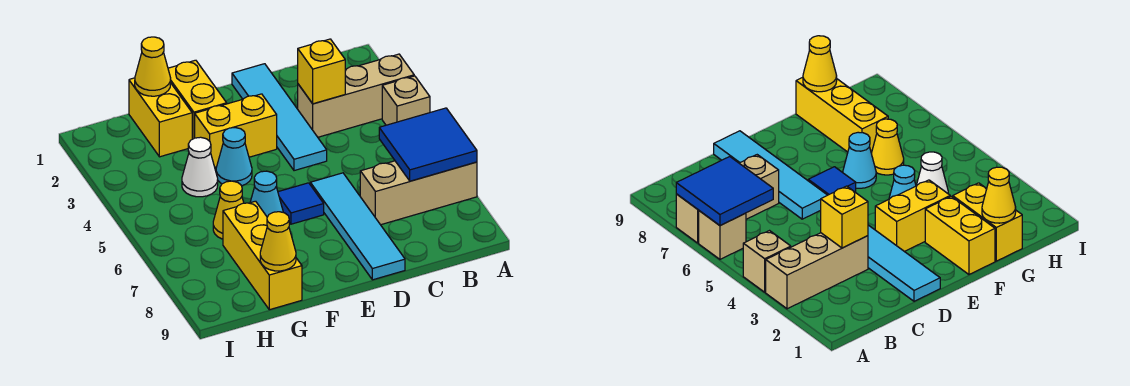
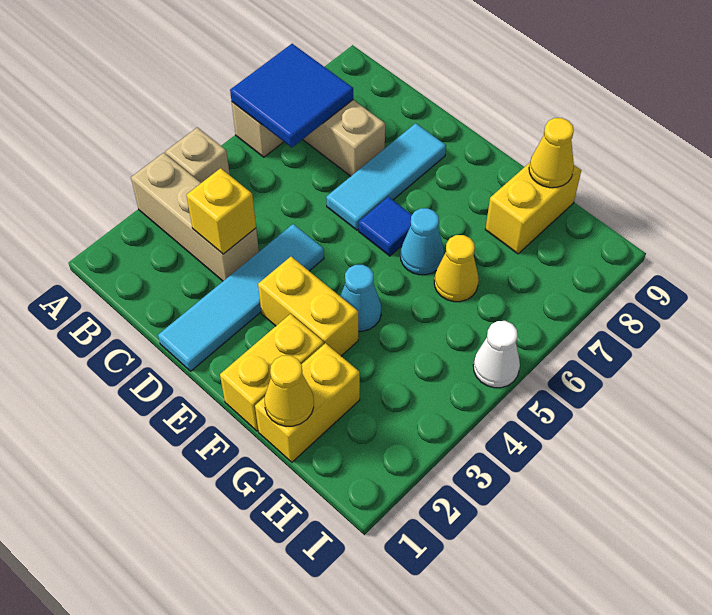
cyan tile D6:D9 level 1 -> cyan tile D6:D8 level 1
white cone G4 level 1 -> white cone I5 level 1
yellow brick G7:G9 level 1 -> yellow brick G8:G9 level 1

